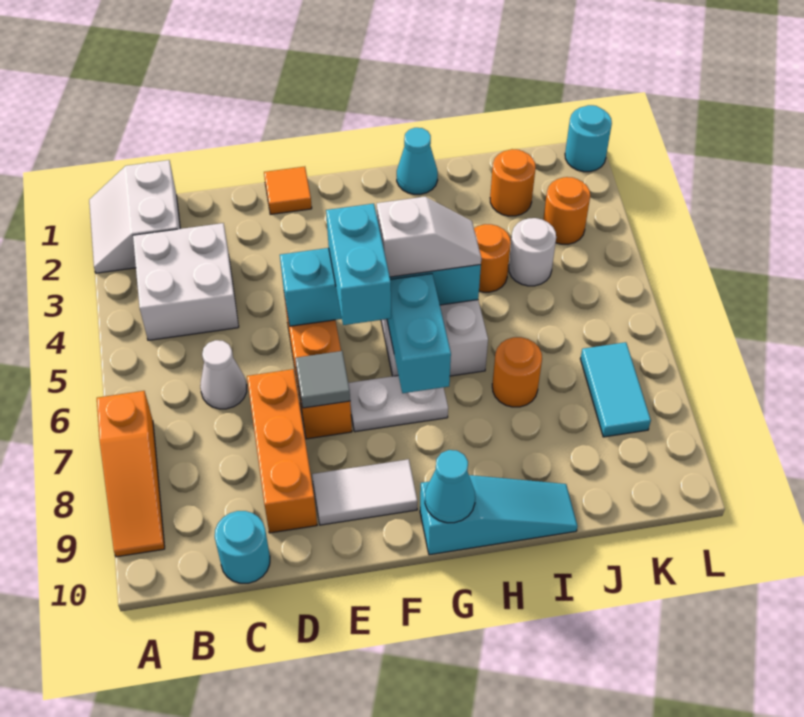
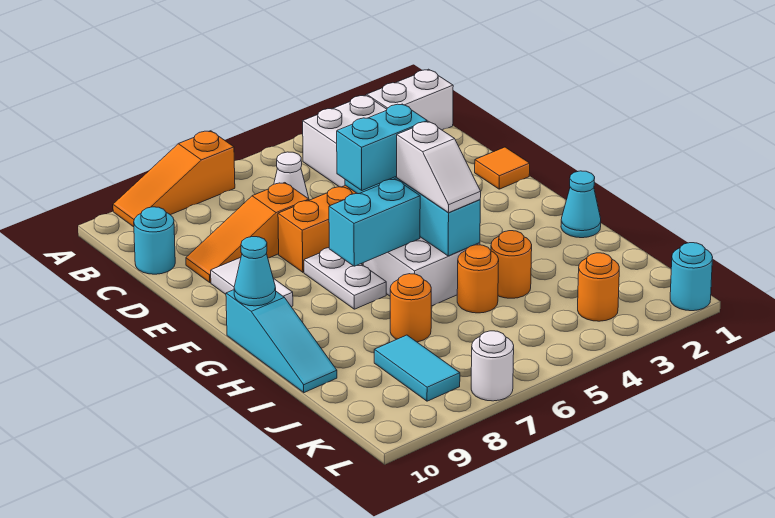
orange brick D7:D9 level 1 -> orange slope D7:D9 level 1 top 7
grey tile E7 level 2 -> none
orange round brick J2 level 1 -> orange round brick I5 level 1
white round brick J4 level 1 -> white round brick L7 level 1
cyan tile K7:K8 level 1 -> cyan tile J8:K8 level 1

